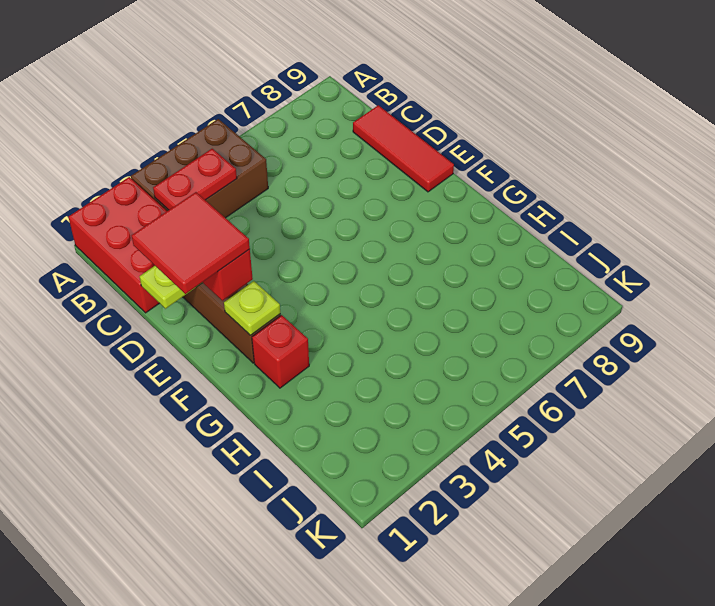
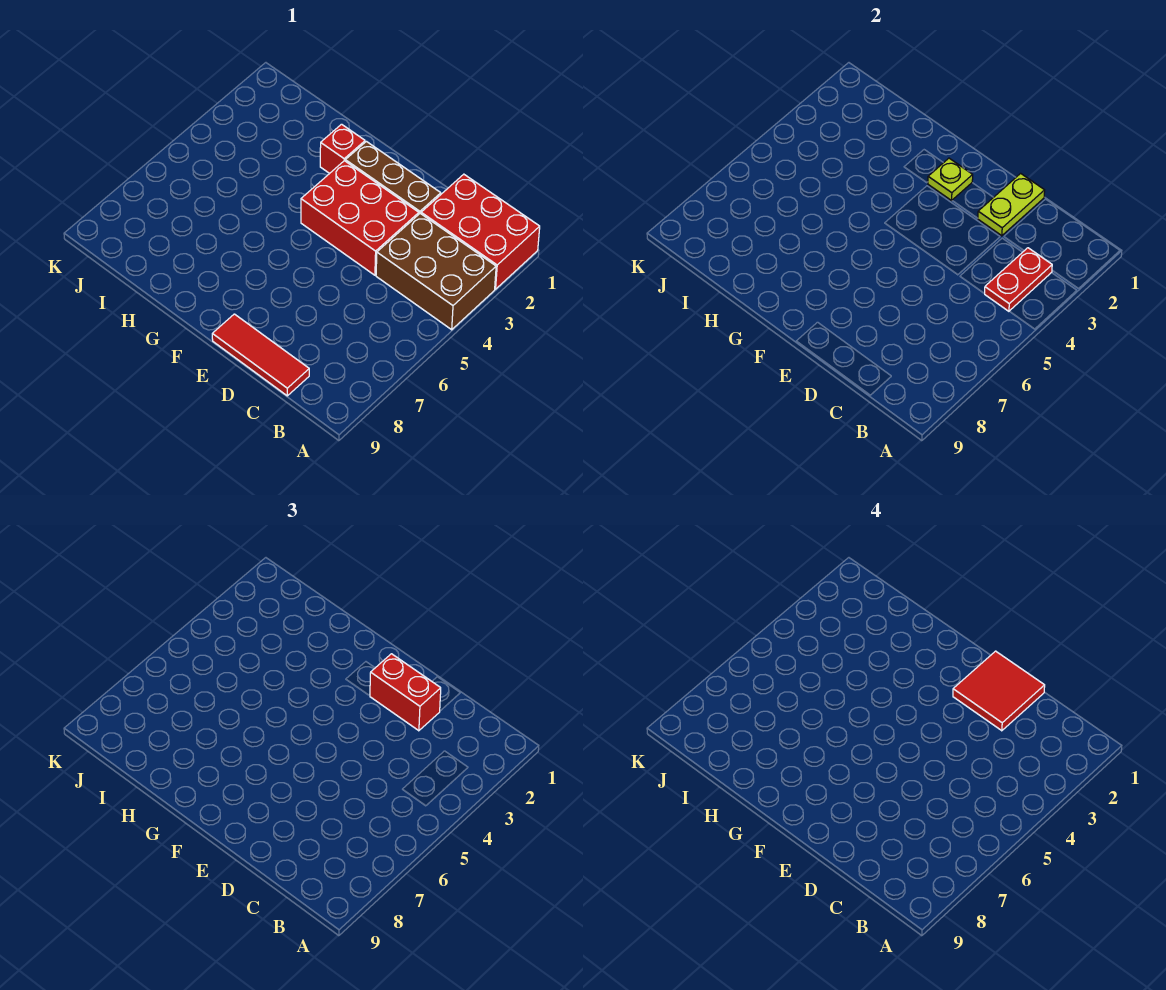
brown brick A3:B5 level 1 -> brown brick A3:C4 level 1
none -> red brick D3:F4 level 1

